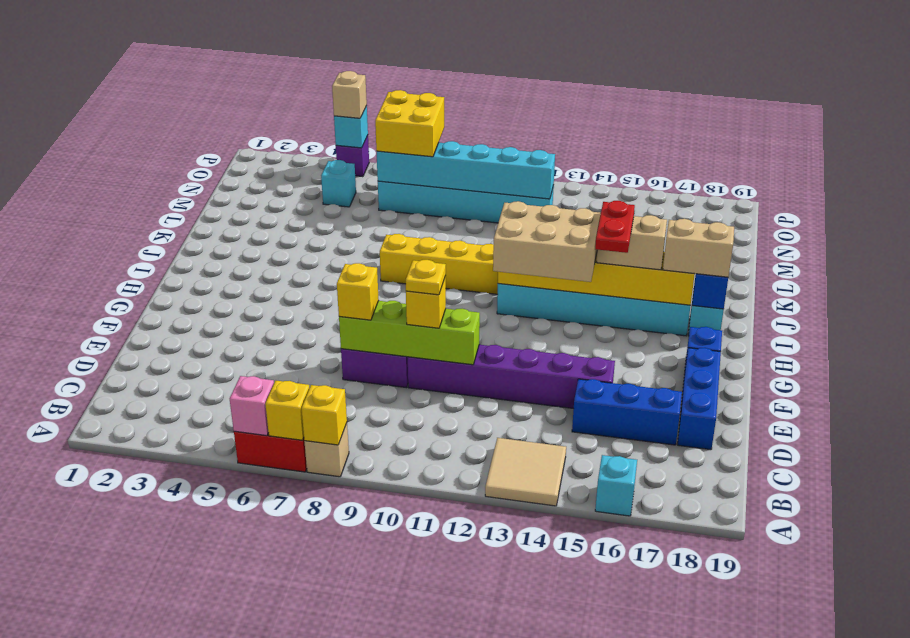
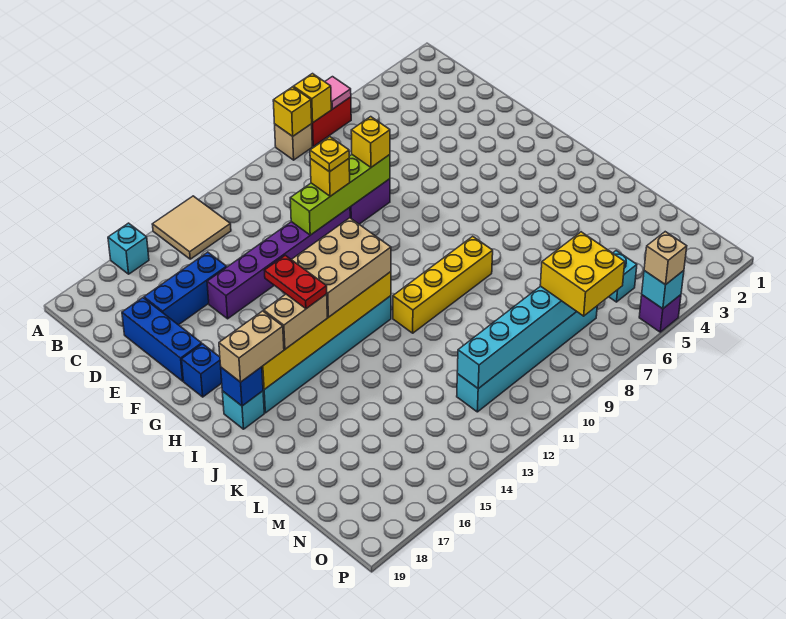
pink brick A6 level 2 -> pink tile A6 level 2

